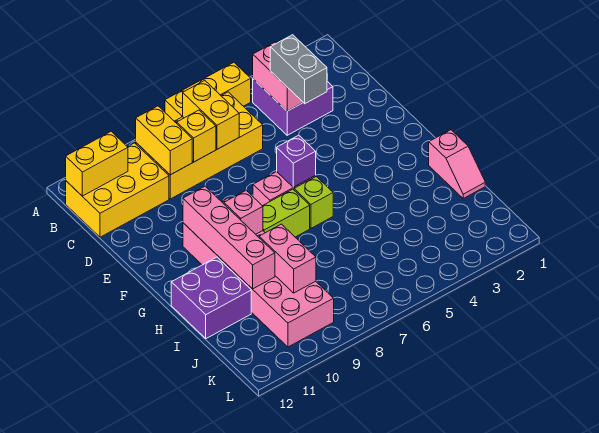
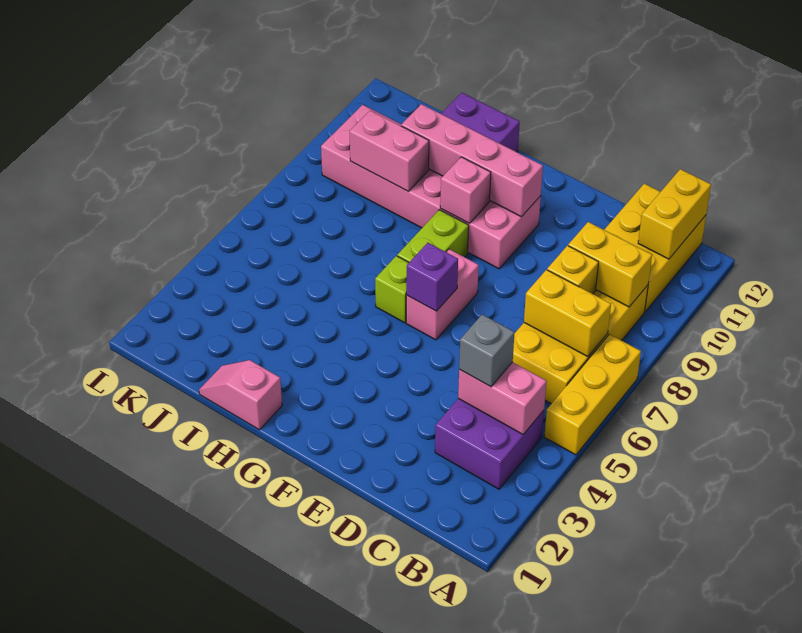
grey brick C4:D4 level 3 -> grey brick C4 level 3

